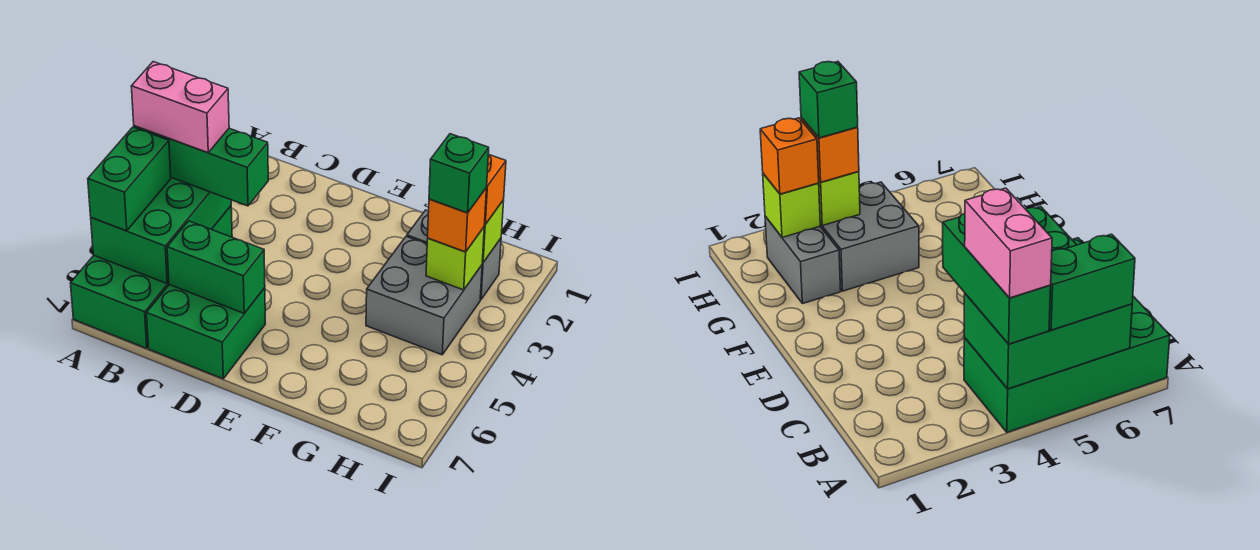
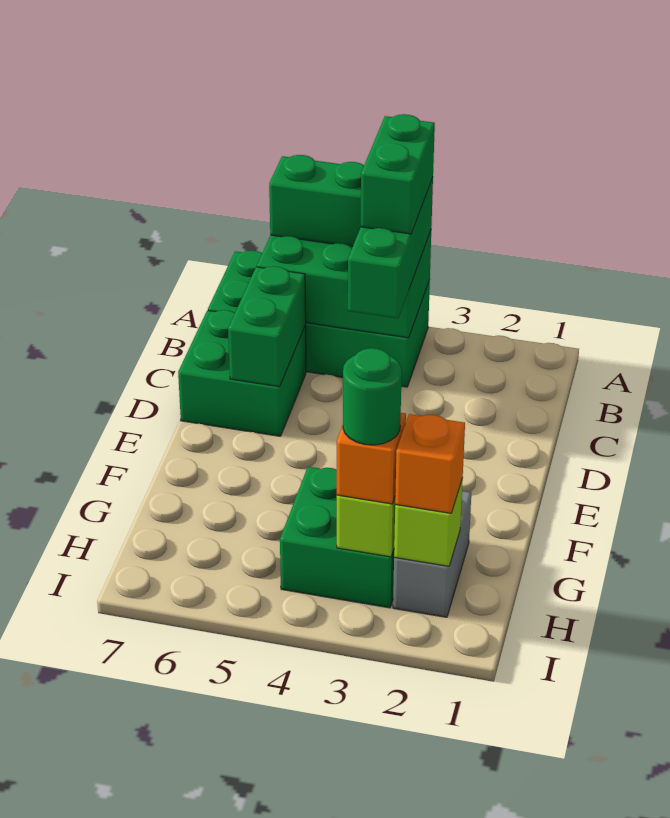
pink brick A4:B4 level 4 -> green brick A4:B4 level 4
grey brick G3:H4 level 1 -> green brick G3:H4 level 1
green brick H3 level 4 -> green round brick H3 level 4

